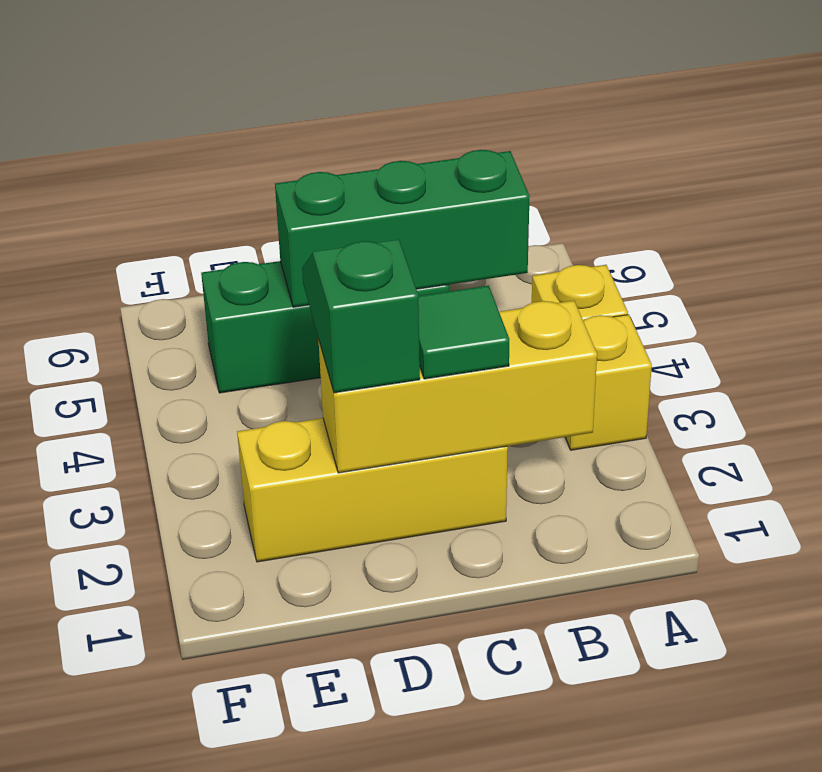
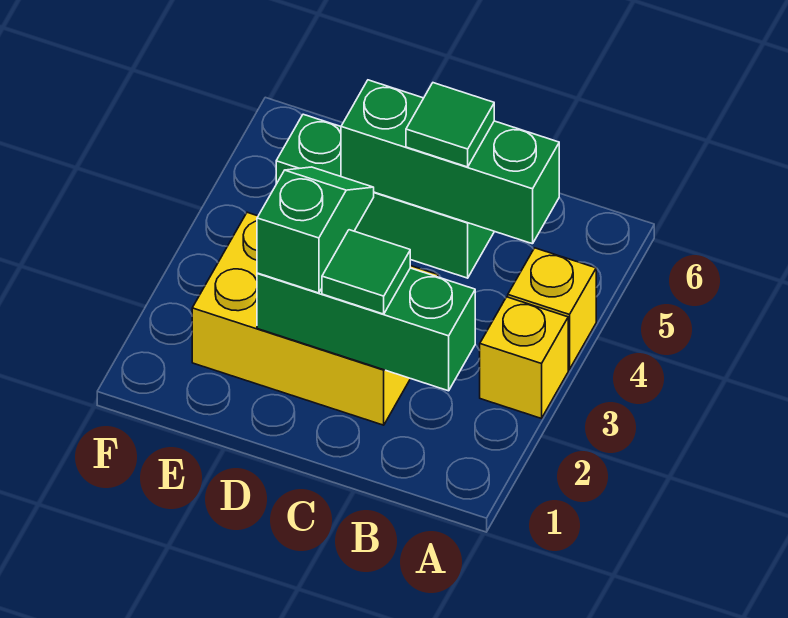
yellow brick B2:D2 level 2 -> green brick B2:D2 level 2
yellow brick C2:E2 level 1 -> yellow brick C2:E3 level 1
none -> green tile C5 level 3

